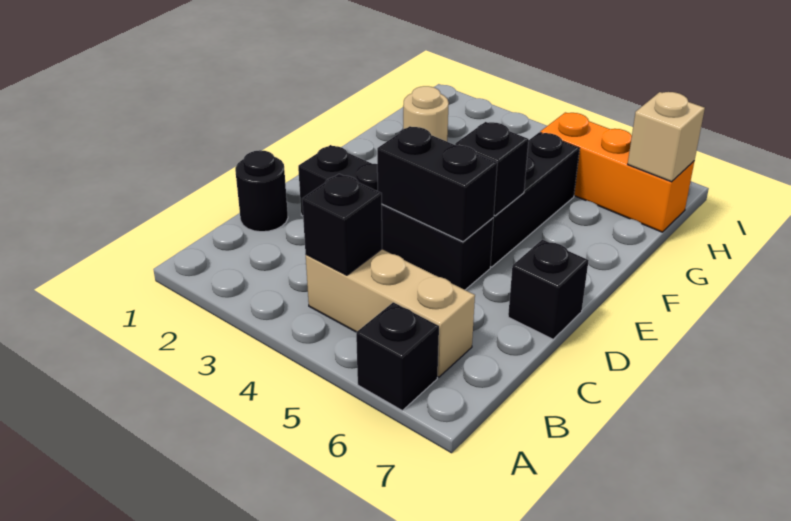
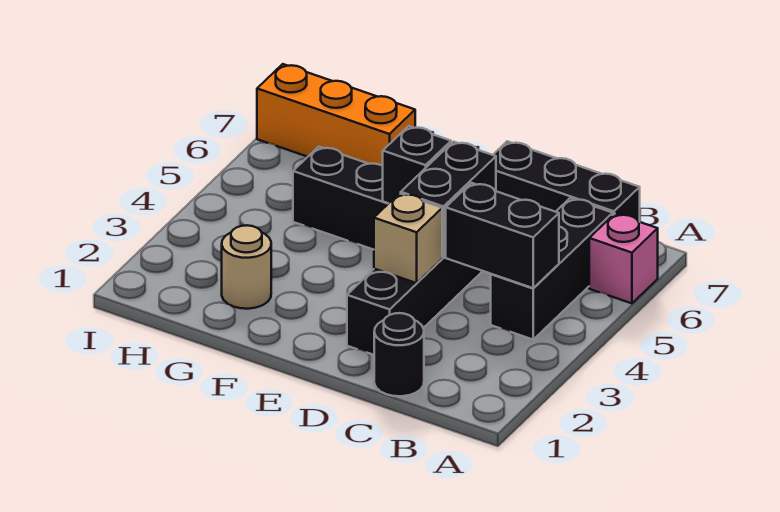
black brick A6 level 1 -> pink brick A6 level 1
tan brick B4:B6 level 1 -> black brick B4:B6 level 1
black brick B4 level 2 -> black brick B4:C4 level 2
black brick D7 level 1 -> black brick B7:D7 level 1
orange brick H5:H7 level 1 -> orange brick G7:I7 level 1
tan brick H7 level 2 -> tan brick D3 level 2

